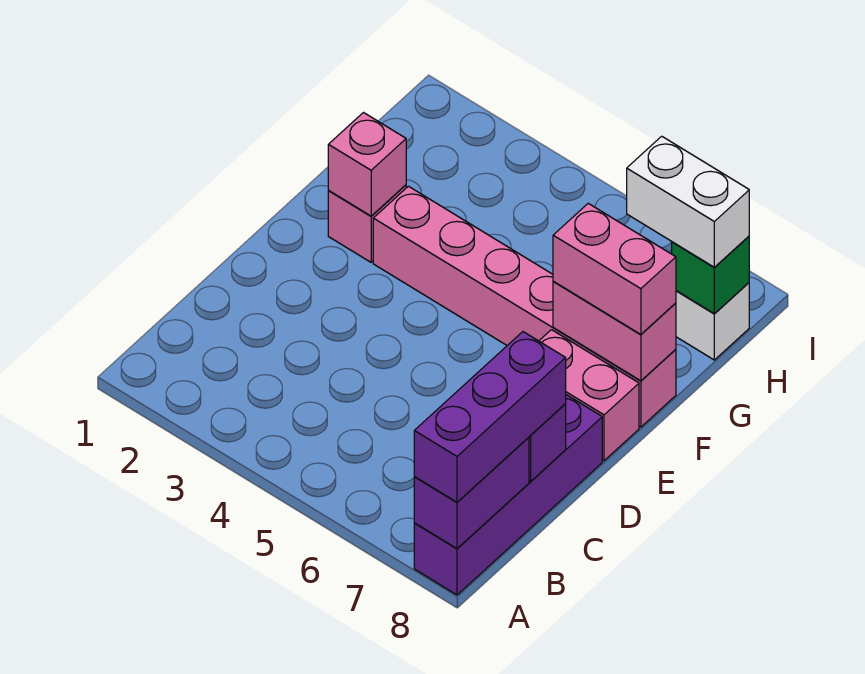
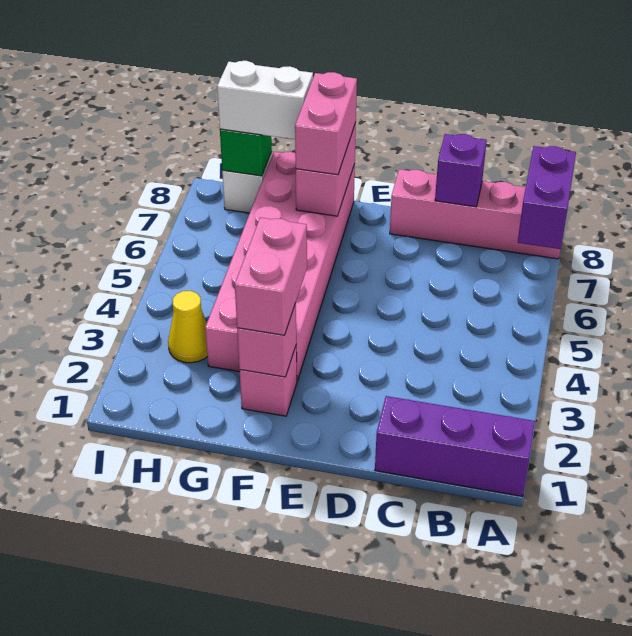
purple brick A8:D8 level 1 -> pink brick A8:D8 level 1
purple brick A8:B8 level 2 -> purple brick A7:A8 level 2
purple brick A8:C8 level 3 -> purple brick A1:C1 level 1
pink brick E7:E8 level 1 -> pink brick F2:F3 level 3
pink brick F3:F8 level 1 -> pink brick F3:G8 level 1
none -> yellow cone H3 level 1
white brick H7:H8 level 3 -> white brick G8:H8 level 3

